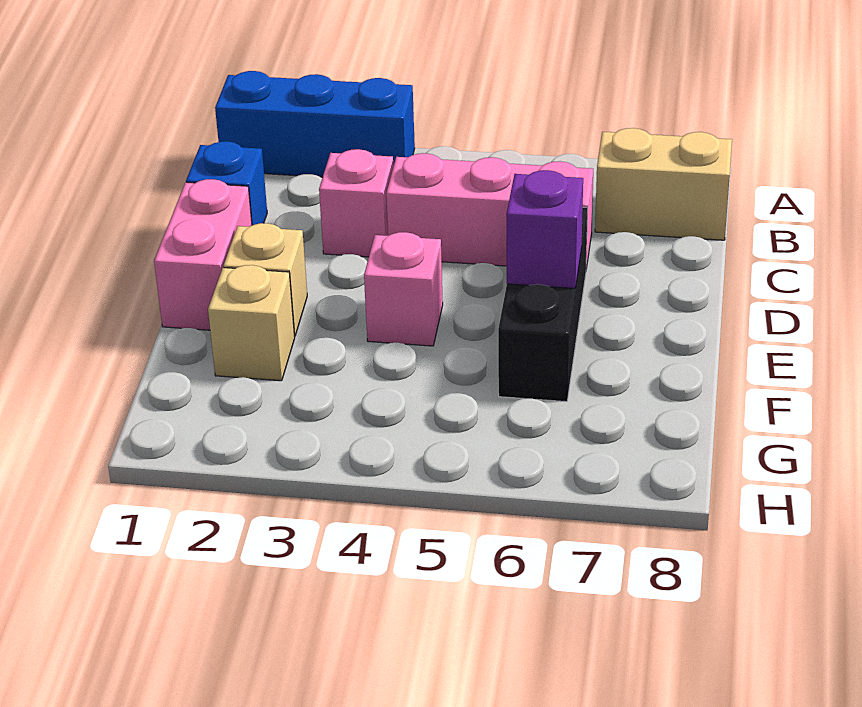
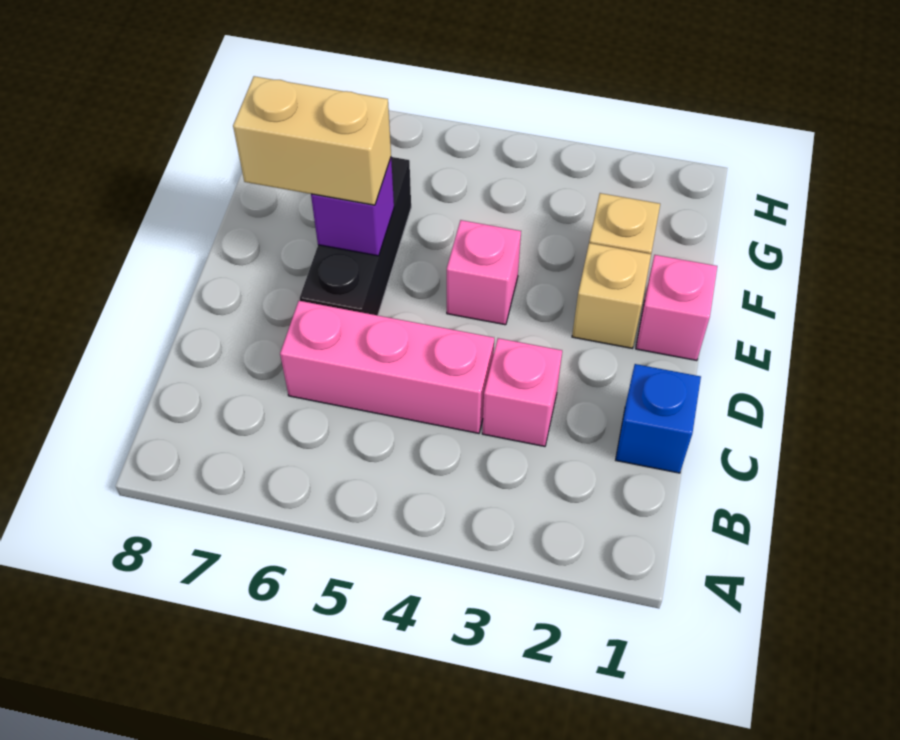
blue brick A1:A3 level 1 -> none
tan brick B7:B8 level 1 -> tan brick E6:E7 level 3
pink brick D1:E1 level 1 -> pink brick E1 level 1

